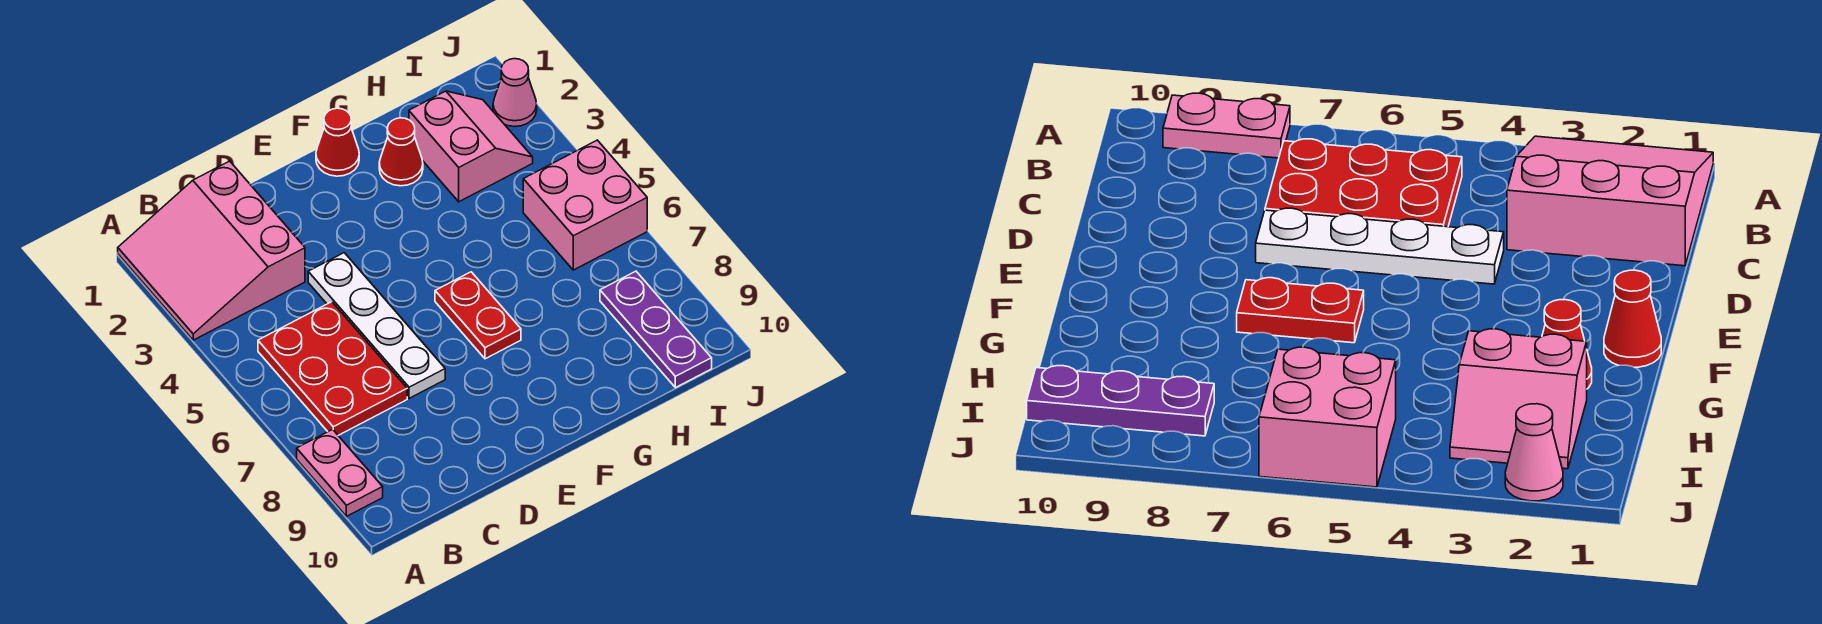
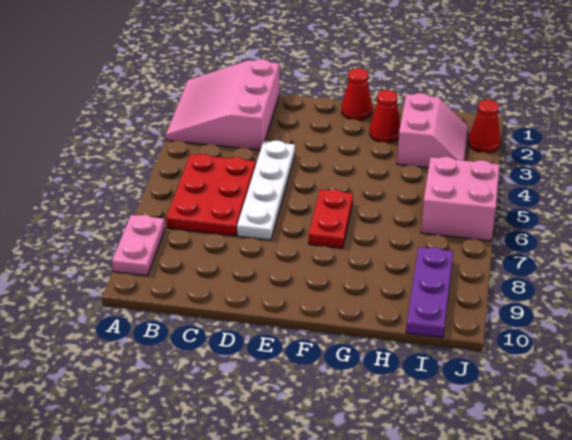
pink cone J2 level 1 -> red cone J2 level 1

